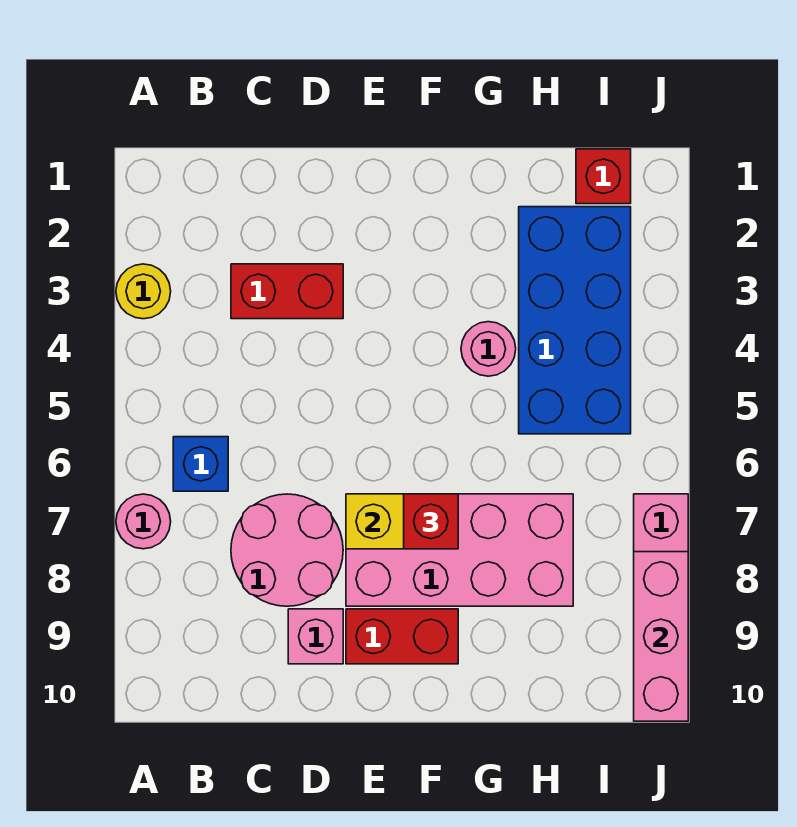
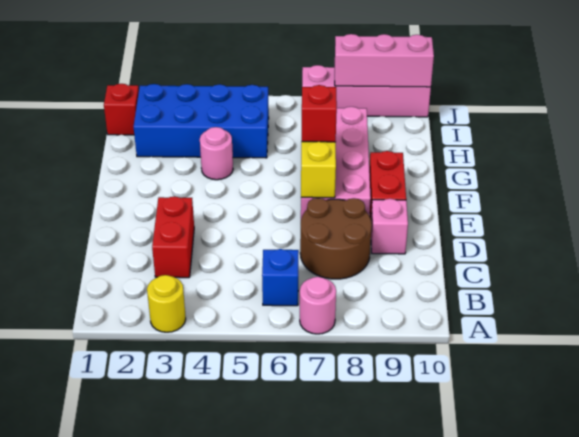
pink round brick C7:D8 level 1 -> brown round brick C7:D8 level 1

